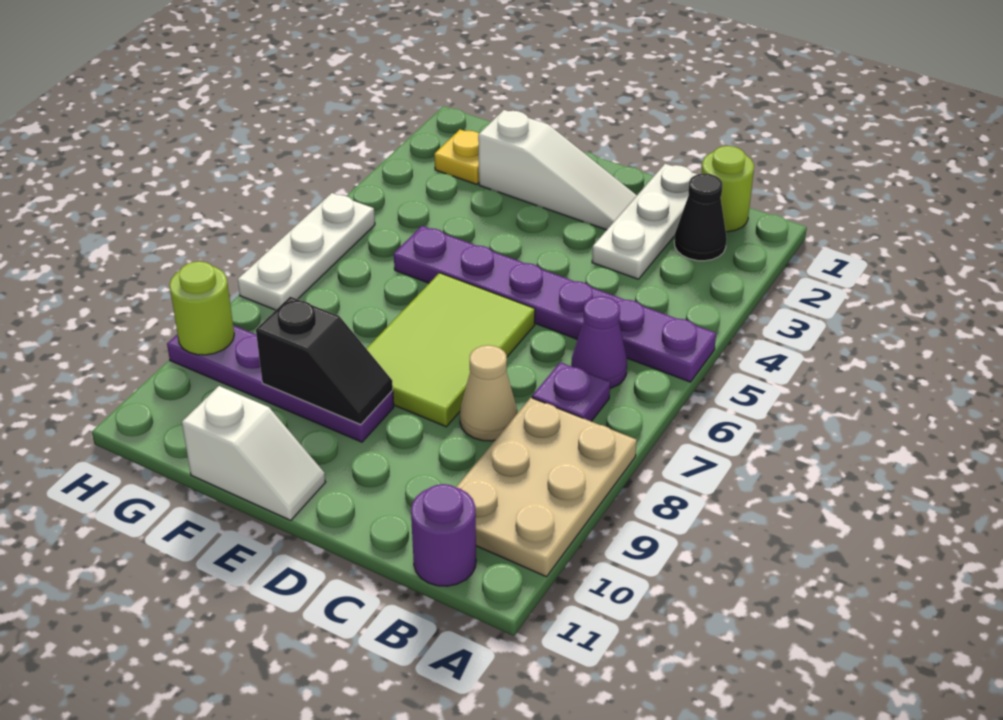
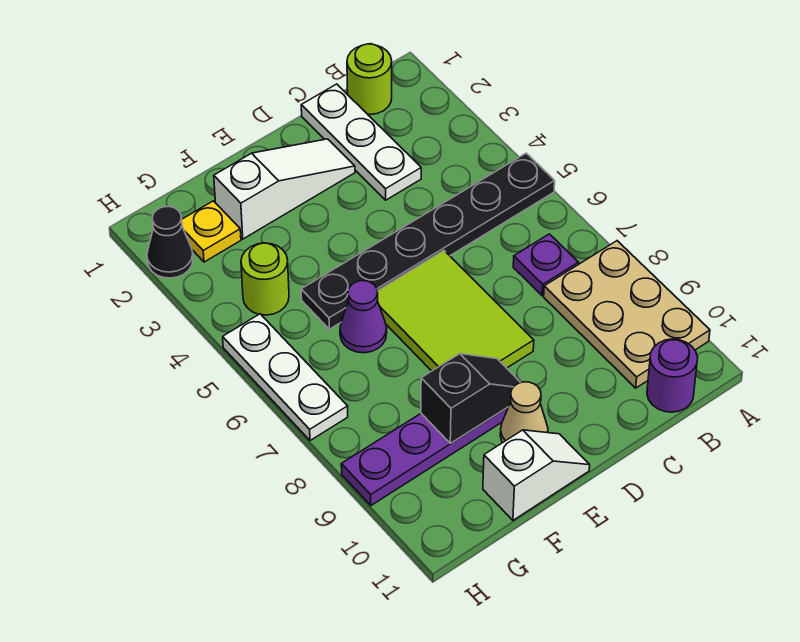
purple plate A5:F5 level 1 -> black plate A5:F5 level 1
black cone B2 level 1 -> black cone H2 level 1
purple cone B6 level 1 -> purple cone F6 level 1
tan cone C8 level 1 -> tan cone E10 level 1
lime round brick H9 level 2 -> lime round brick G4 level 1

